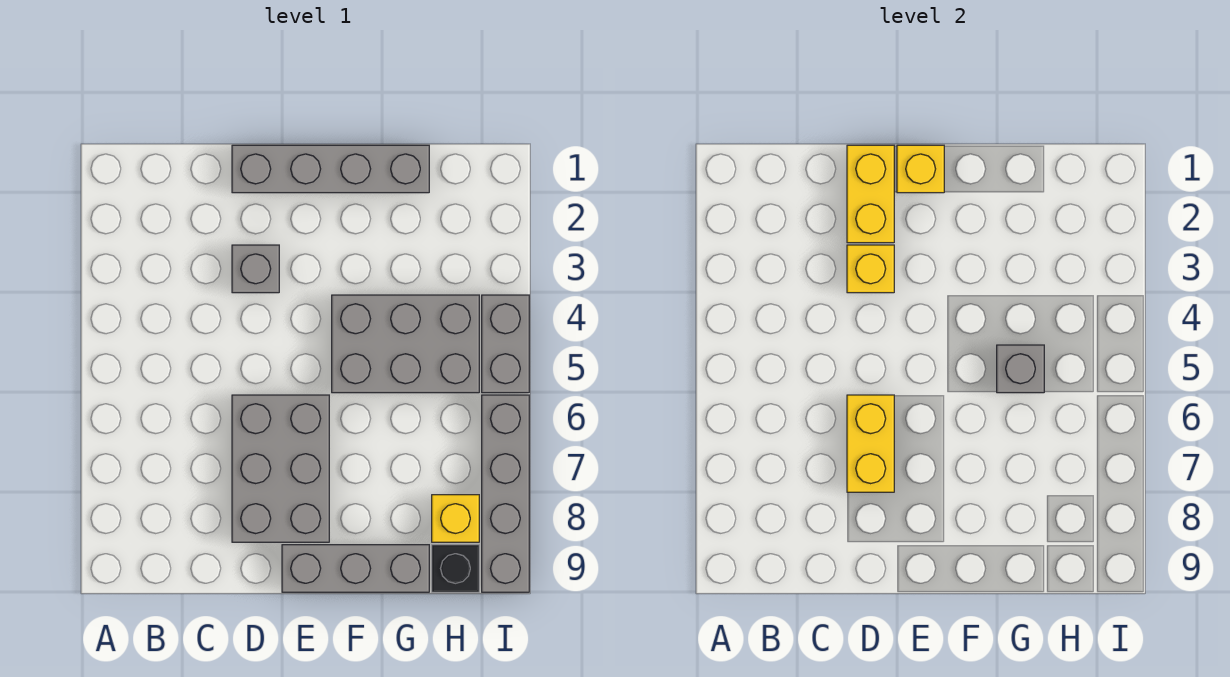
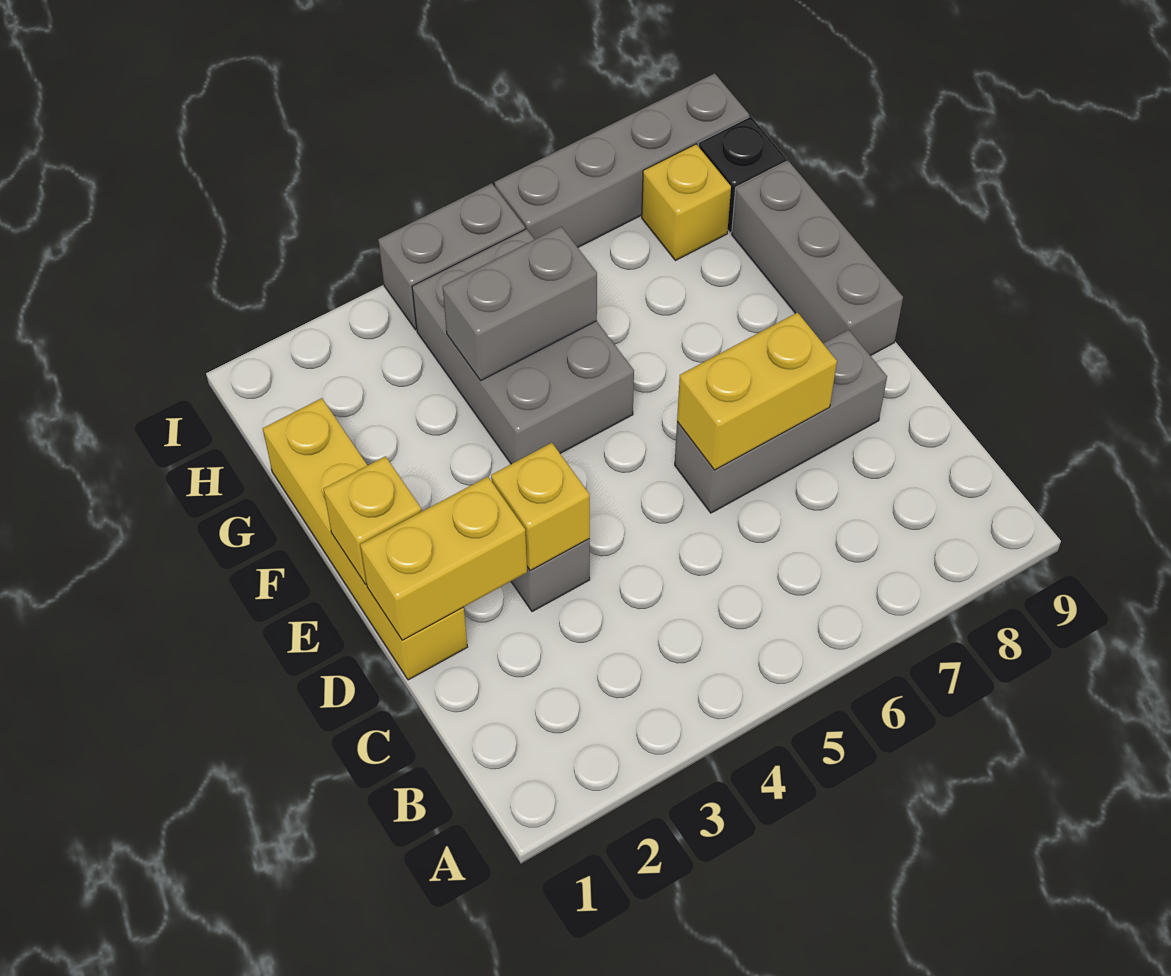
grey brick D1:G1 level 1 -> yellow brick D1:G1 level 1
grey brick D6:E8 level 1 -> grey brick D6:D8 level 1
grey brick G5 level 2 -> grey brick G4:G5 level 2

